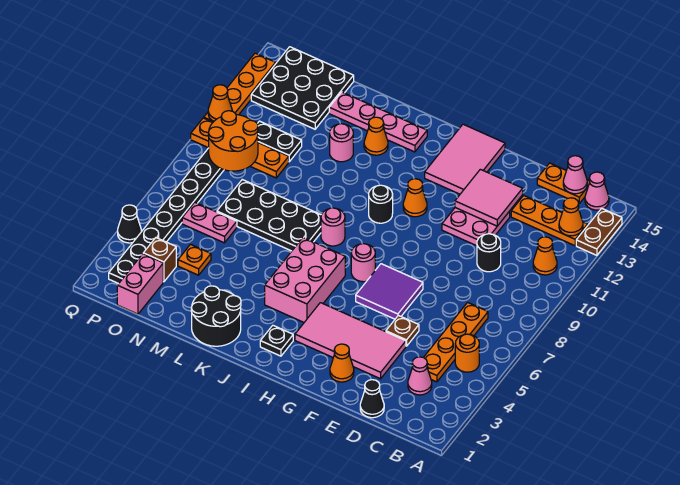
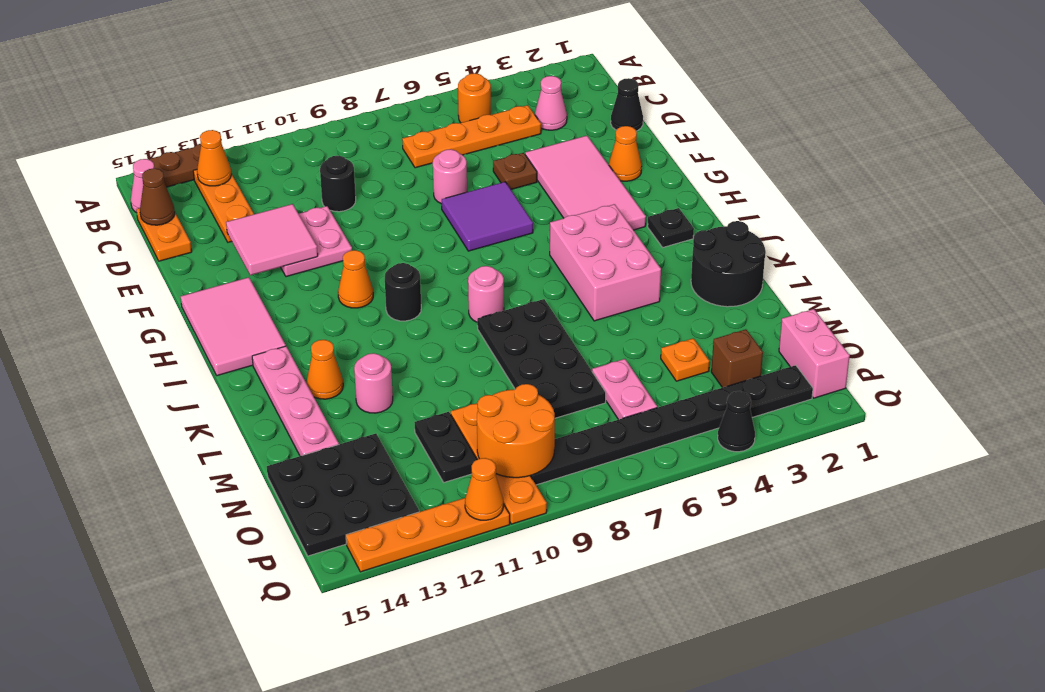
orange cone B11 level 1 -> none
pink cone C15 level 2 -> brown cone C15 level 2
pink tile G13:H15 level 1 -> pink tile G14:I15 level 1
pink round brick H7 level 1 -> pink round brick E7 level 1
pink brick I4:J6 level 1 -> pink brick I4:K5 level 1
pink brick O1:O2 level 1 -> pink brick O1:P1 level 1

